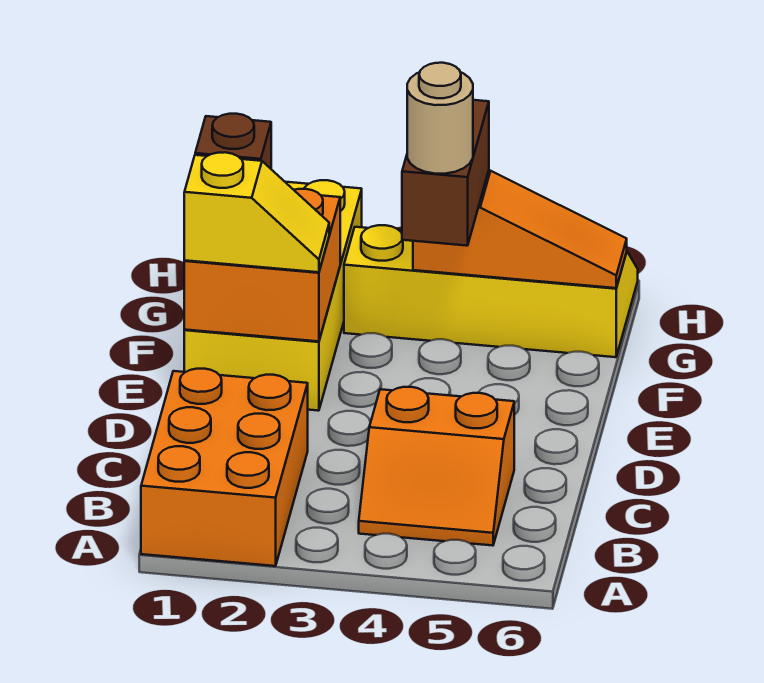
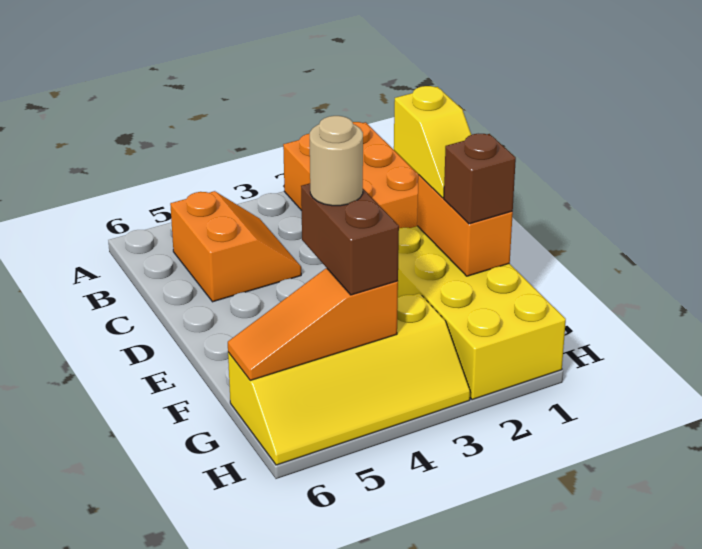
orange slope B4:C5 level 1 top C -> orange slope B4:C5 level 1 top 5
orange brick E1:F2 level 2 -> orange brick E1:F1 level 2
yellow slope E1:E2 level 3 top 1 -> yellow slope D1:E1 level 3 top D

